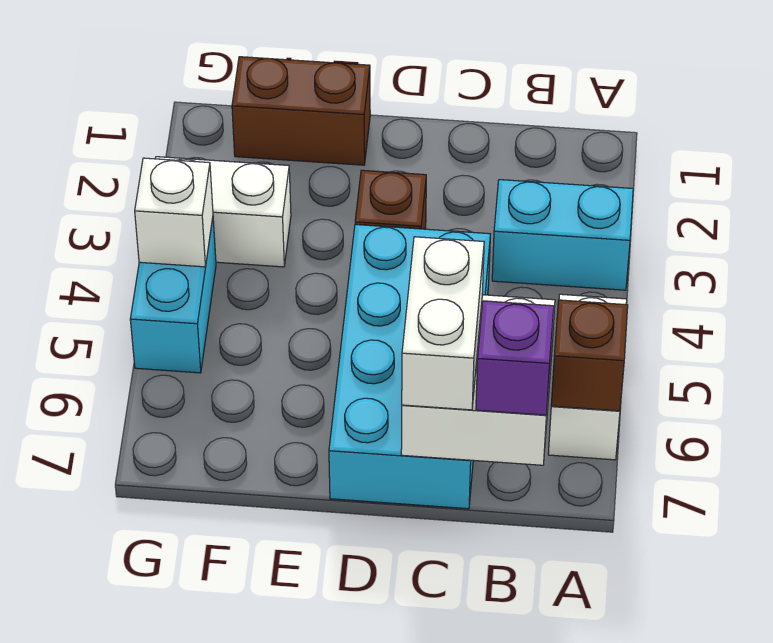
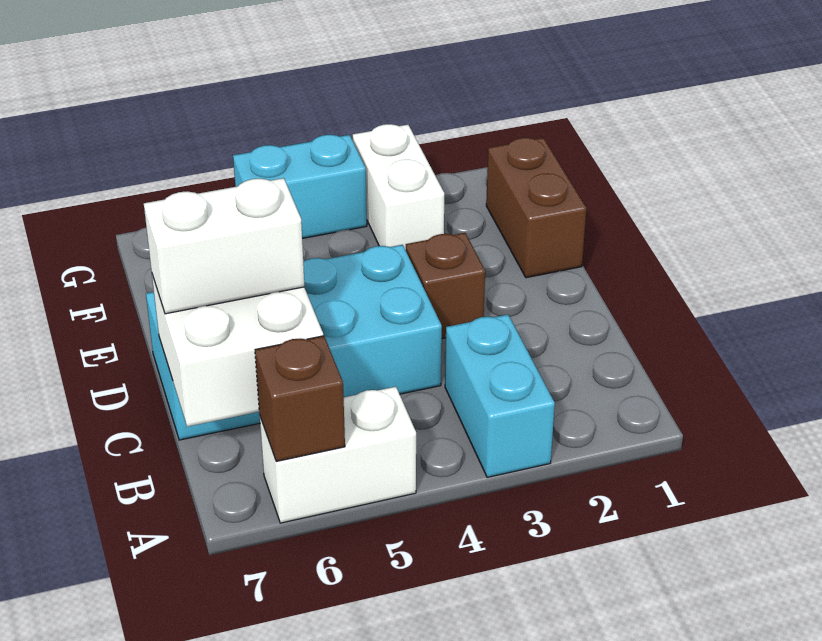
purple brick B7 level 3 -> none
white brick G4 level 2 -> none

